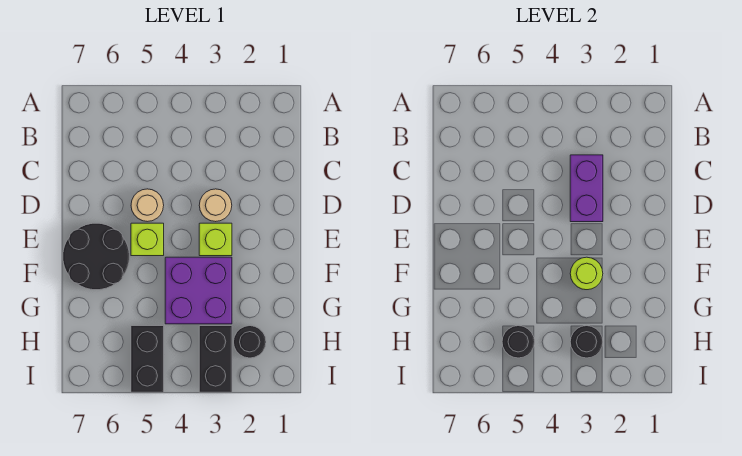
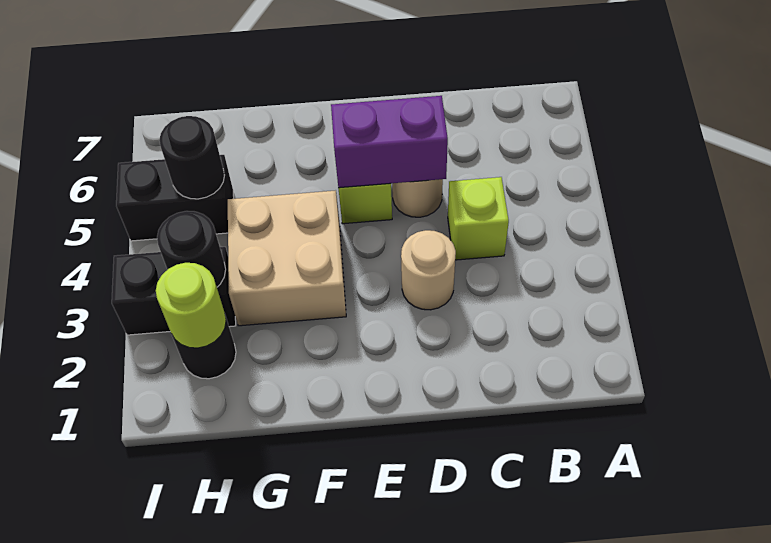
purple brick C3:D3 level 2 -> purple brick D5:E5 level 2
lime brick E3 level 1 -> lime brick C4 level 1
black round brick E6:F7 level 1 -> none
purple brick F3:G4 level 1 -> tan brick F3:G4 level 1
lime round brick F3 level 2 -> lime round brick H2 level 2

